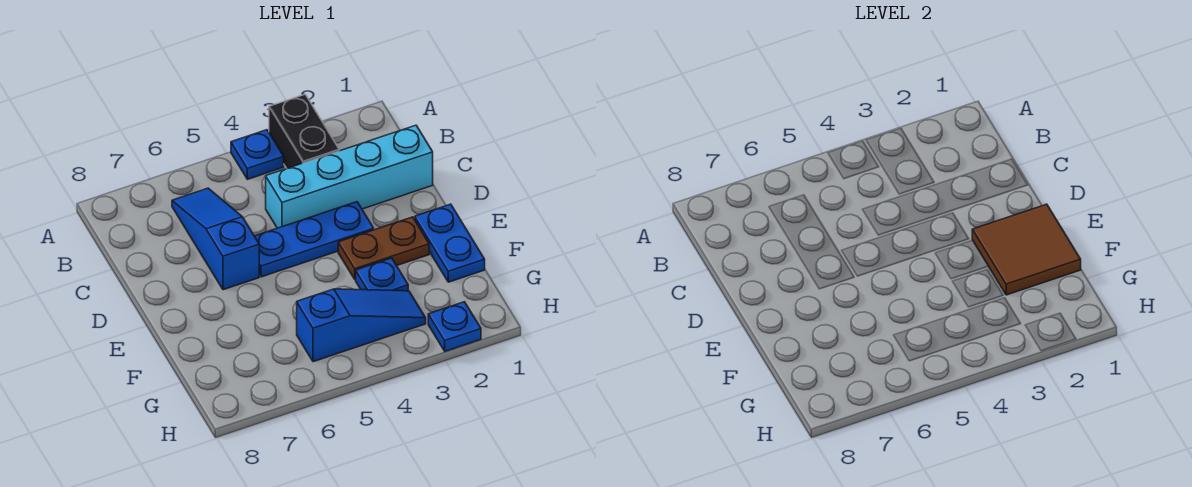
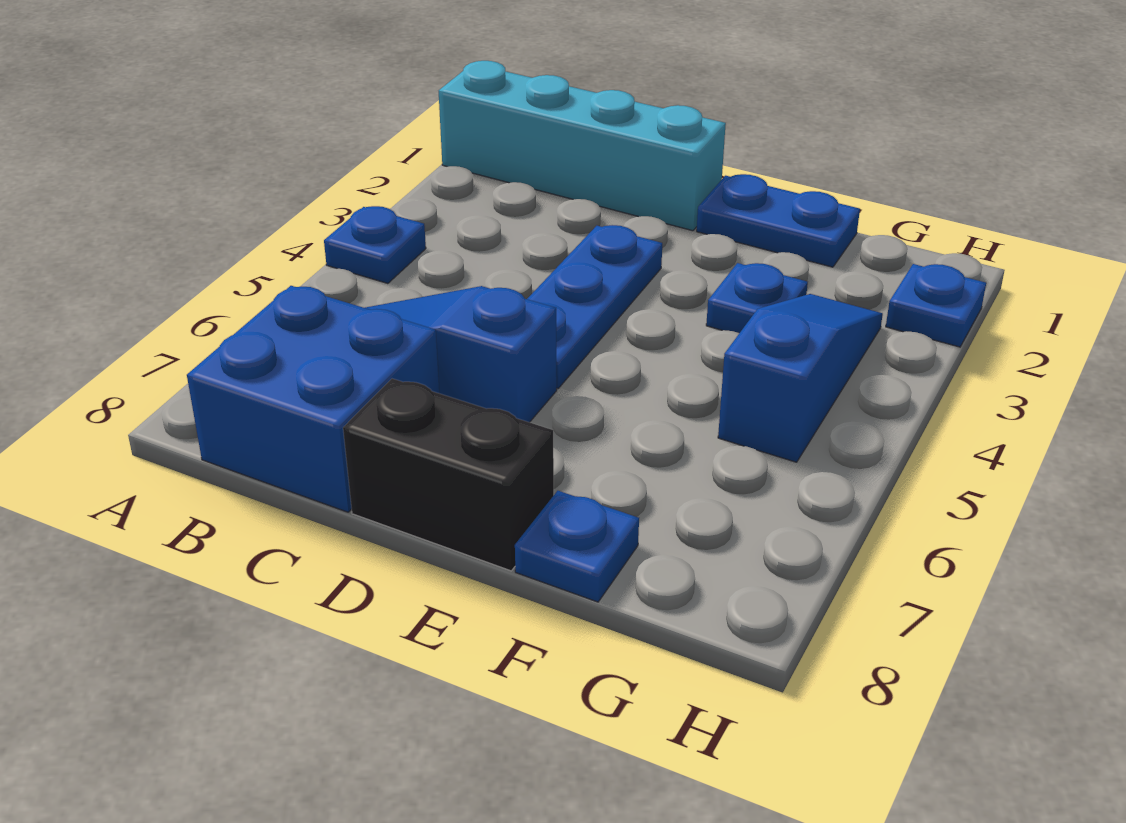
black brick A3:B3 level 1 -> black brick D8:E8 level 1
none -> blue brick B7:C8 level 1
cyan brick C1:C4 level 1 -> cyan brick A1:D1 level 1
brown tile E1:F2 level 2 -> none
brown plate E2:E3 level 1 -> none
none -> blue plate F8 level 1

